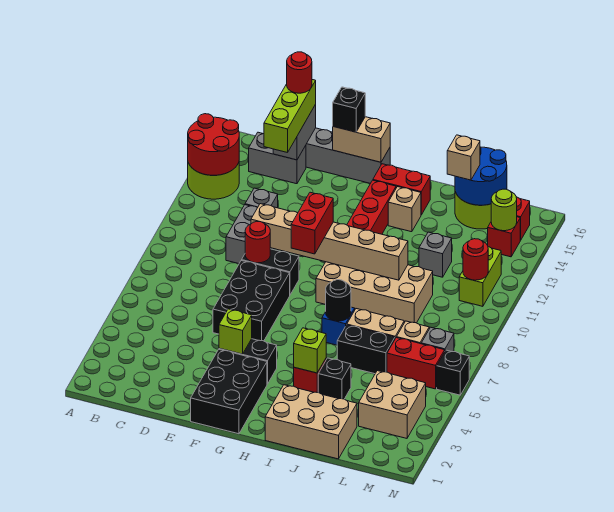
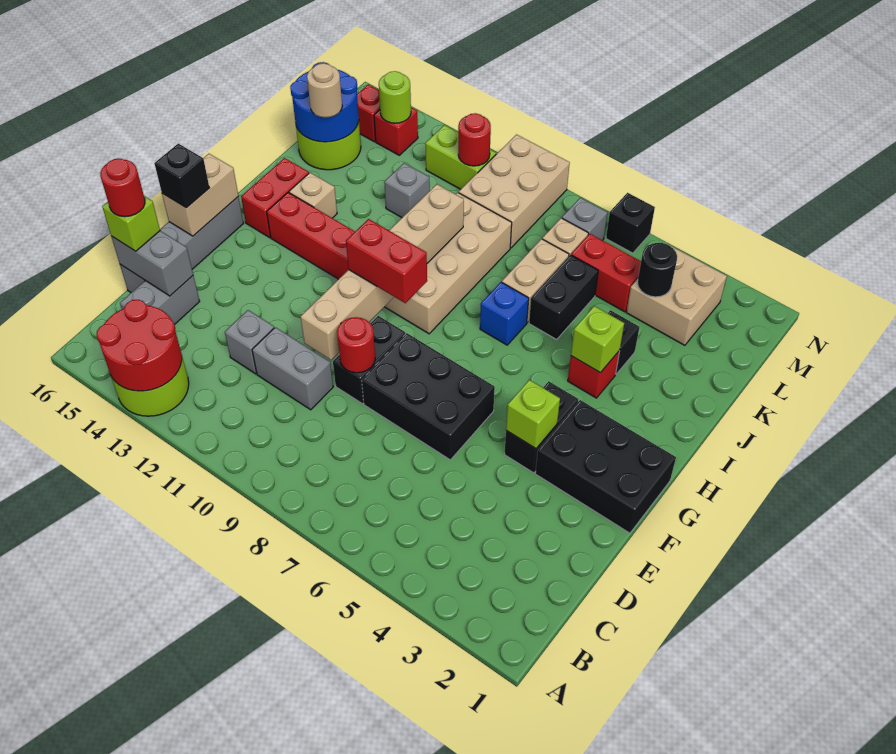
lime brick D14:D16 level 3 -> lime brick D16 level 3
tan brick I1:K2 level 1 -> tan brick L9:N10 level 1
black round brick I7 level 2 -> black round brick L4 level 2
tan brick K15 level 3 -> tan round brick K15 level 3
red brick L6:M6 level 1 -> red brick L5:L6 level 1

